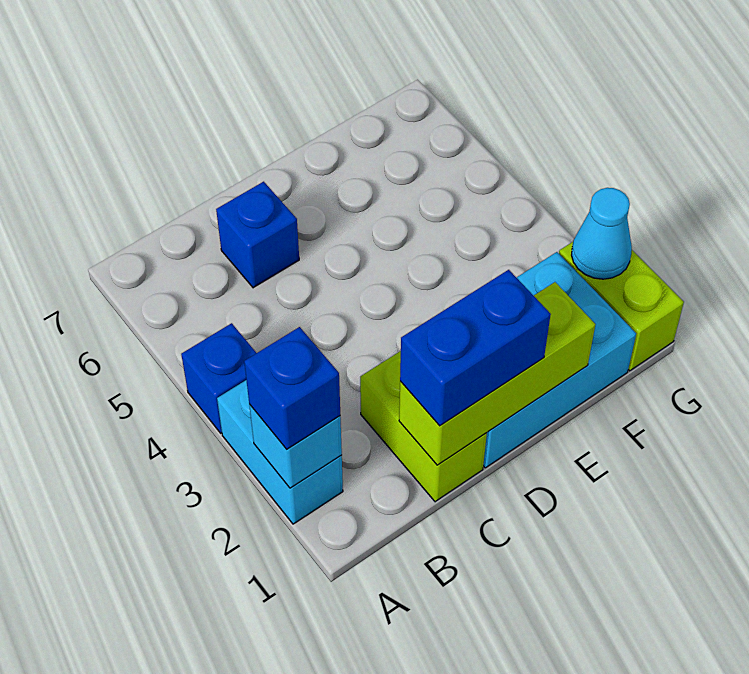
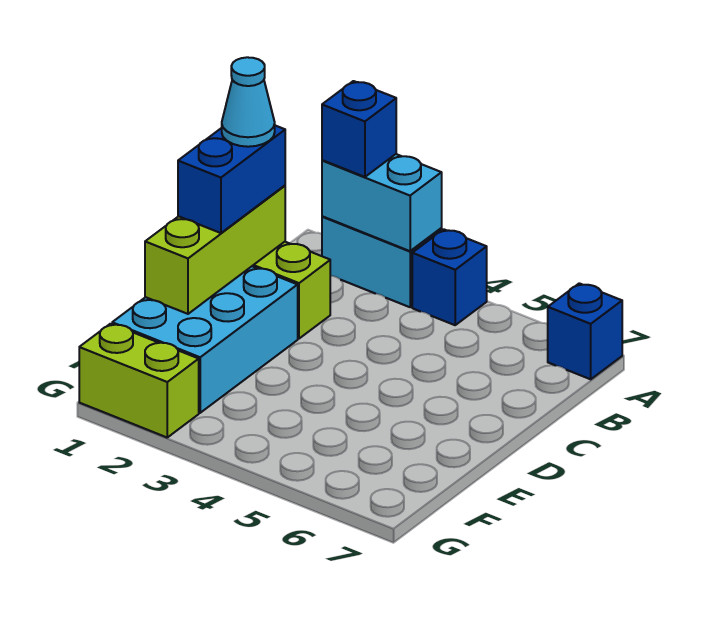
cyan brick A2 level 2 -> cyan brick A2:A3 level 2
blue brick C6 level 1 -> blue brick A7 level 1
cyan cone G2 level 2 -> cyan cone C1 level 4

